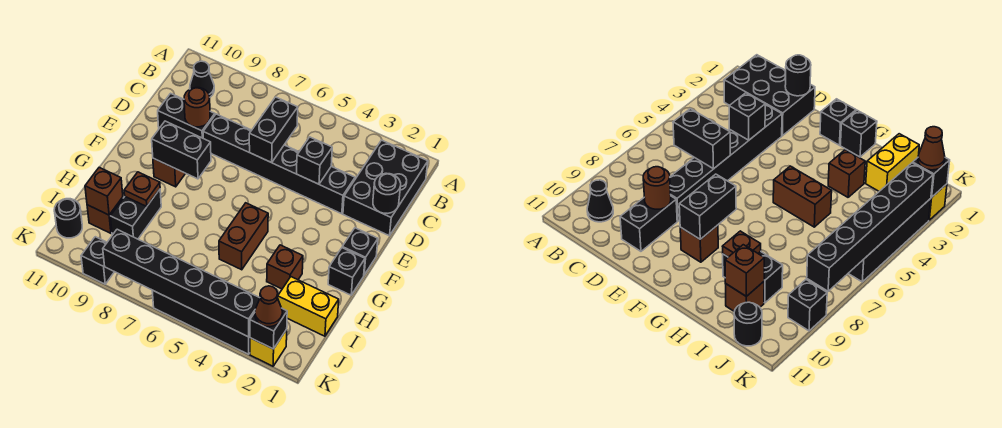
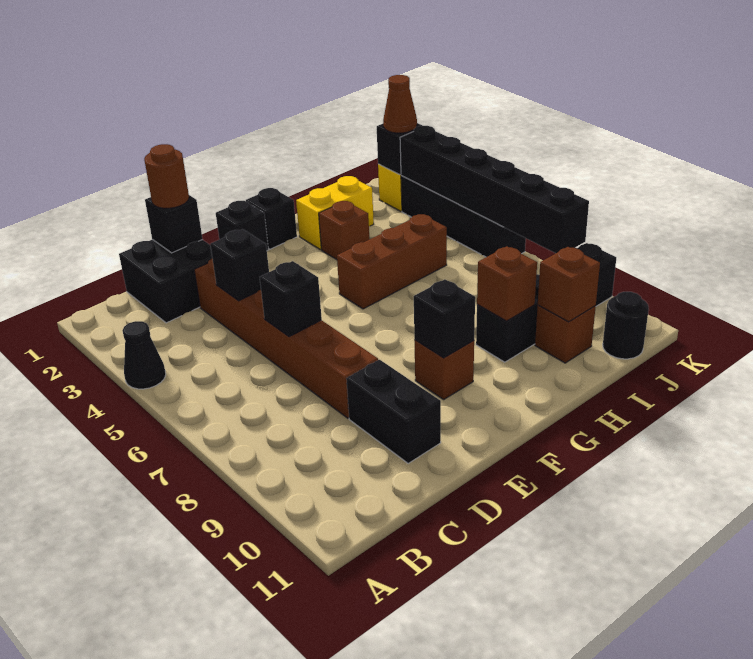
black brick B1:D2 level 1 -> black brick C1:D2 level 1
black cone B10 level 1 -> black cone A4 level 1
black brick C6:D6 level 2 -> black brick D6 level 2
black round brick D1 level 2 -> black brick D1 level 2
black brick D3:D8 level 1 -> brown brick D3:D8 level 1
brown round brick D9 level 2 -> brown round brick D1 level 3
black brick F8:F9 level 2 -> black brick F9 level 2
brown brick G5:H5 level 1 -> brown brick G5:I5 level 1
brown plate H9 level 2 -> brown brick H9 level 2
yellow brick I1:I2 level 1 -> yellow brick H2:I2 level 1

